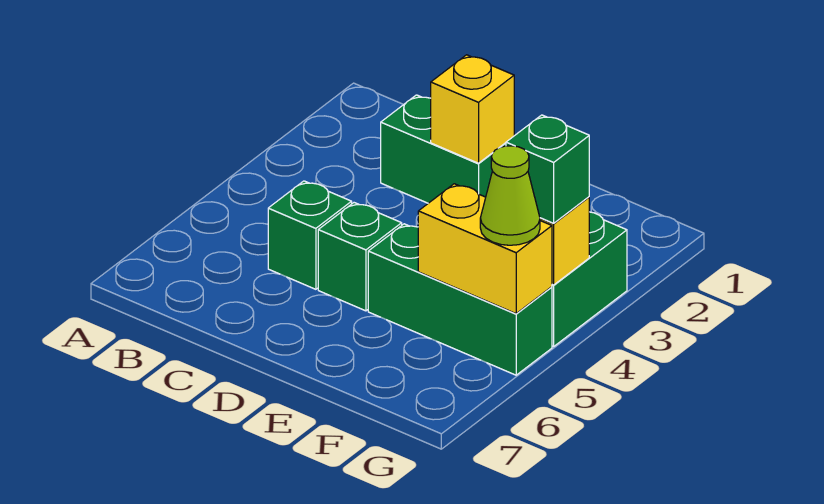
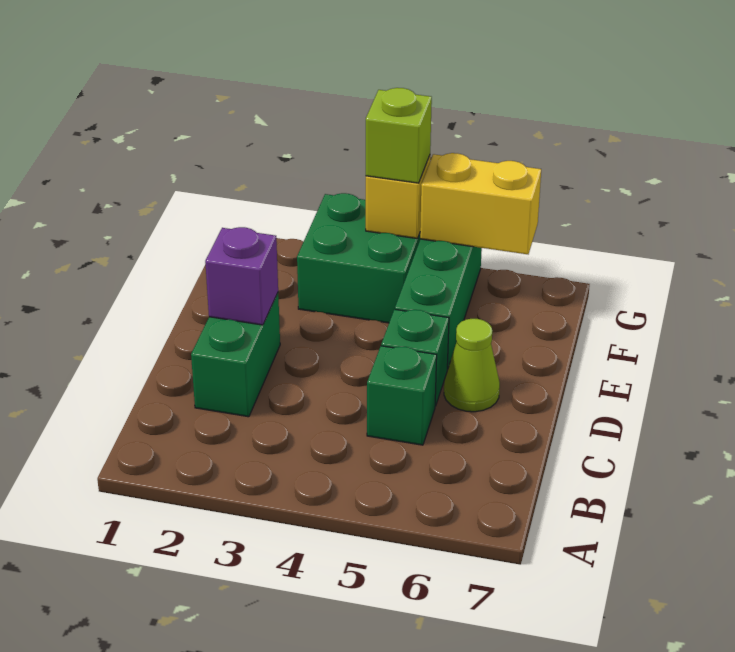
yellow brick D2 level 2 -> purple brick D2 level 2
yellow brick F5:G5 level 2 -> yellow brick G5:G6 level 2
green brick G4 level 3 -> lime brick G4 level 3
lime cone G5 level 3 -> lime cone D6 level 1

